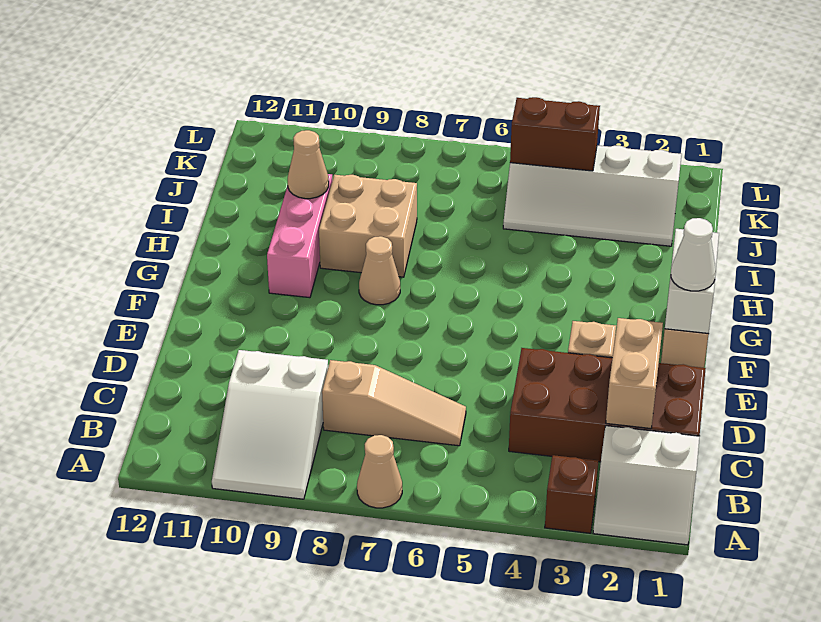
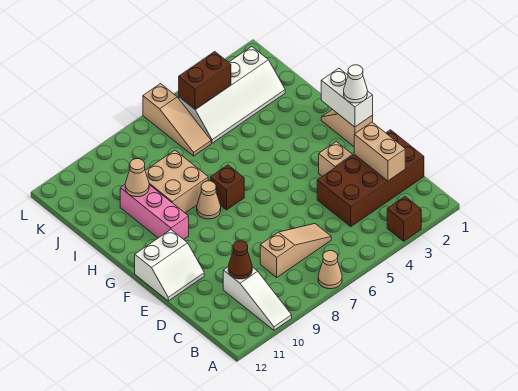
white slope A1:B2 level 1 top B -> white slope E11:F12 level 1 top F
white slope A9:C10 level 1 top C -> white slope A10:C10 level 1 top C
none -> brown cone C10 level 2
none -> brown brick G7 level 1
none -> tan slope J6:L6 level 1 top L

